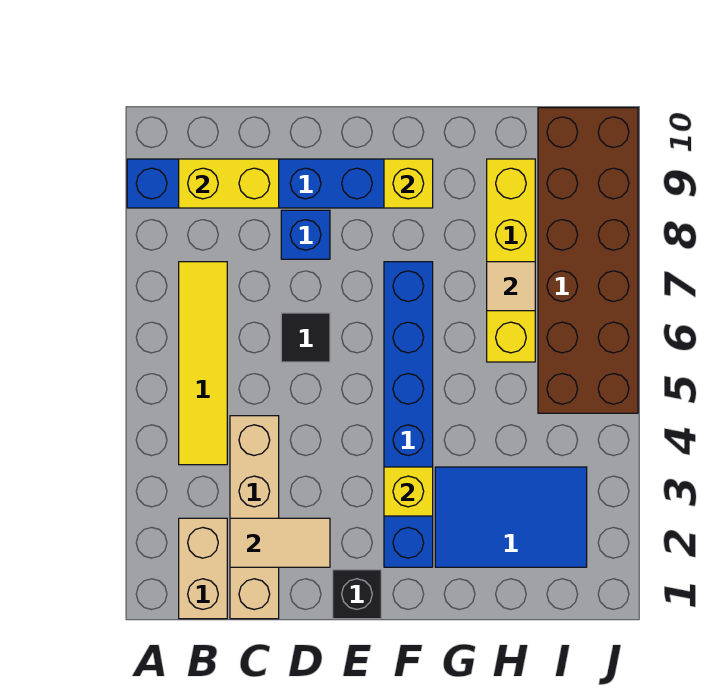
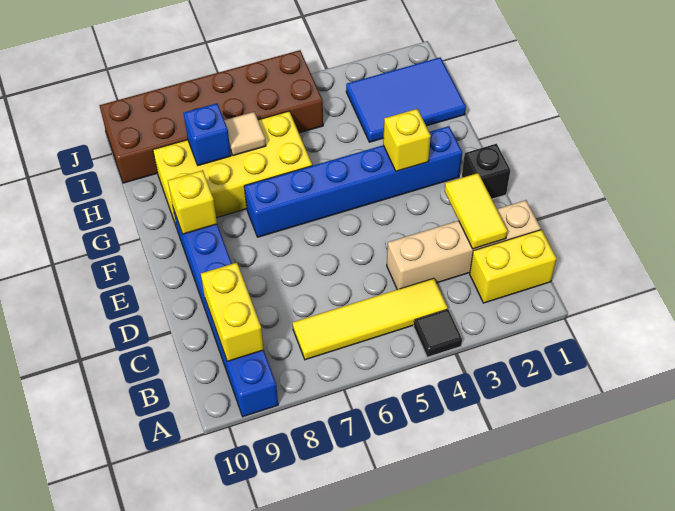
tan brick B1:B2 level 1 -> yellow brick B1:B2 level 1
tan tile C2:D2 level 2 -> yellow tile C2:D2 level 2
black tile D6 level 1 -> black tile A4 level 1
blue brick D8 level 1 -> blue brick H8 level 2
blue tile G2:I3 level 1 -> blue tile H1:I3 level 1
yellow brick H6:H9 level 1 -> yellow brick G6:H9 level 1

